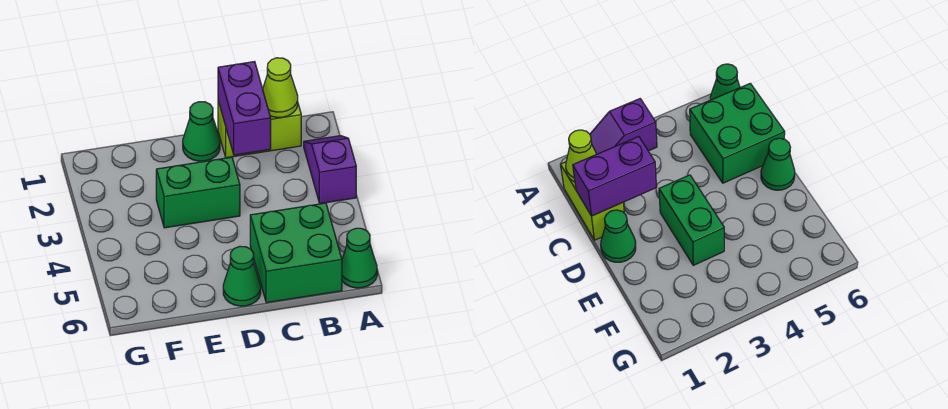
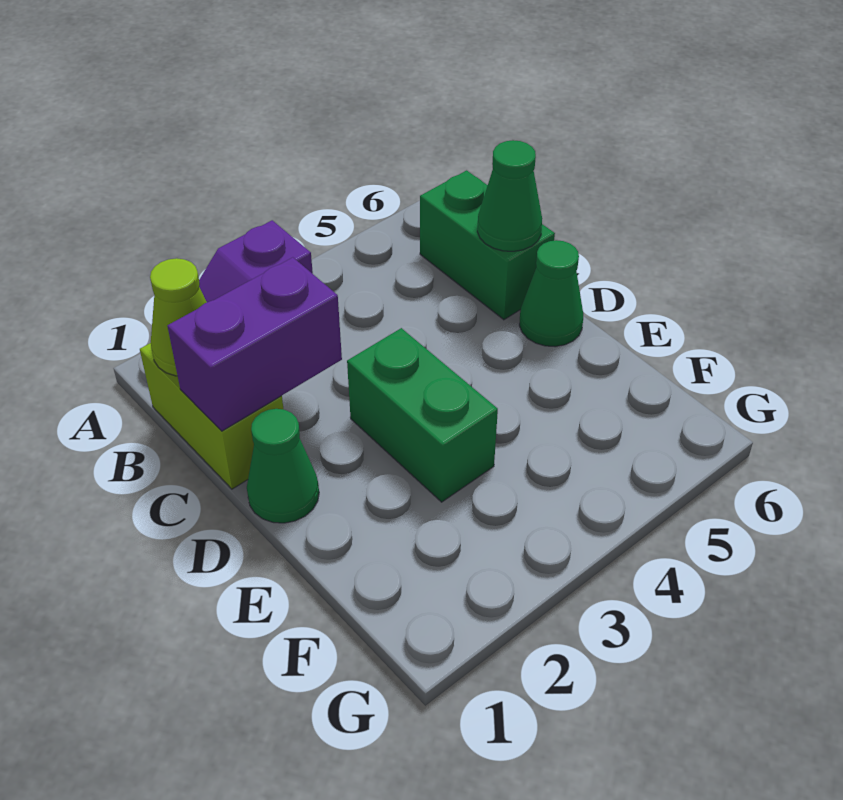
green cone A6 level 1 -> green cone C6 level 2
green brick B5:C6 level 1 -> green brick B6:C6 level 1

